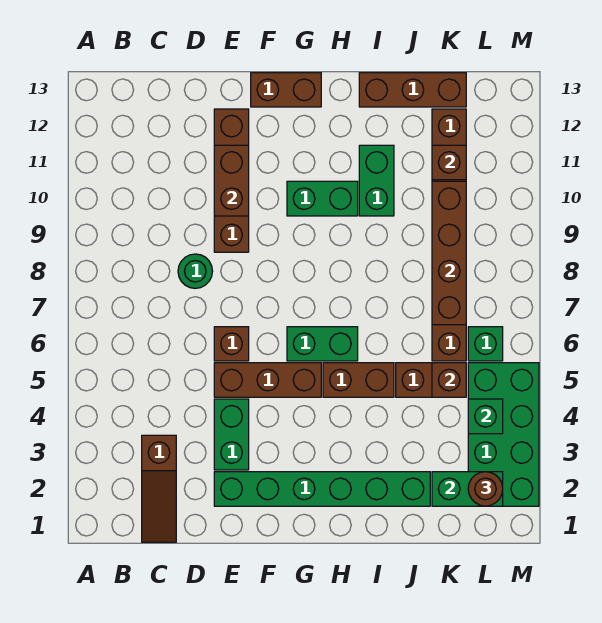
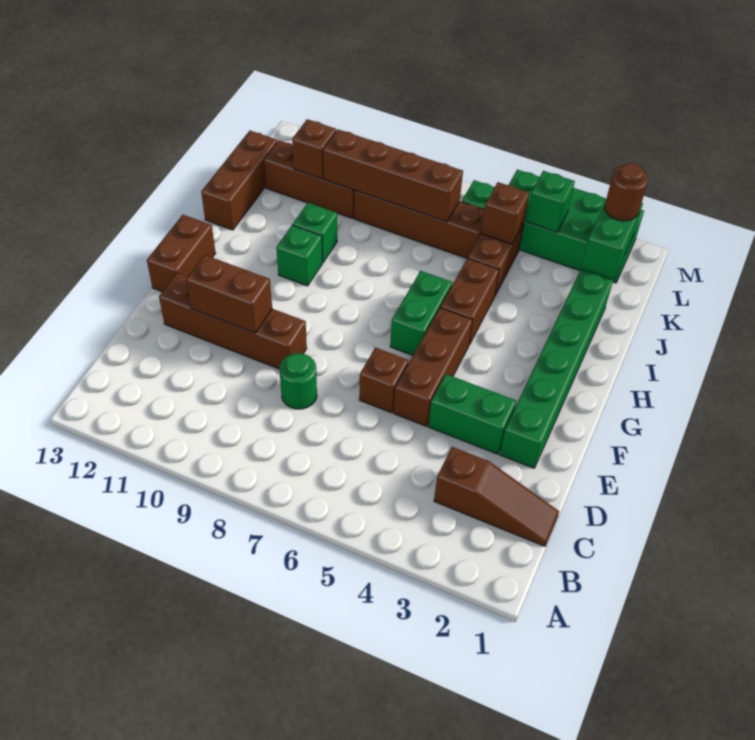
green brick G10:H10 level 1 -> green brick H10 level 1
green brick I10:I11 level 1 -> green brick I10 level 1

